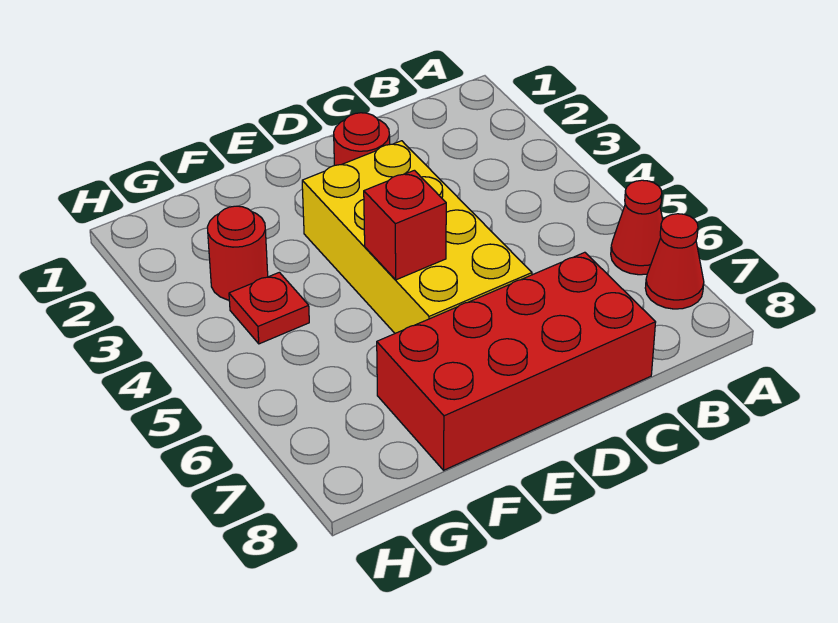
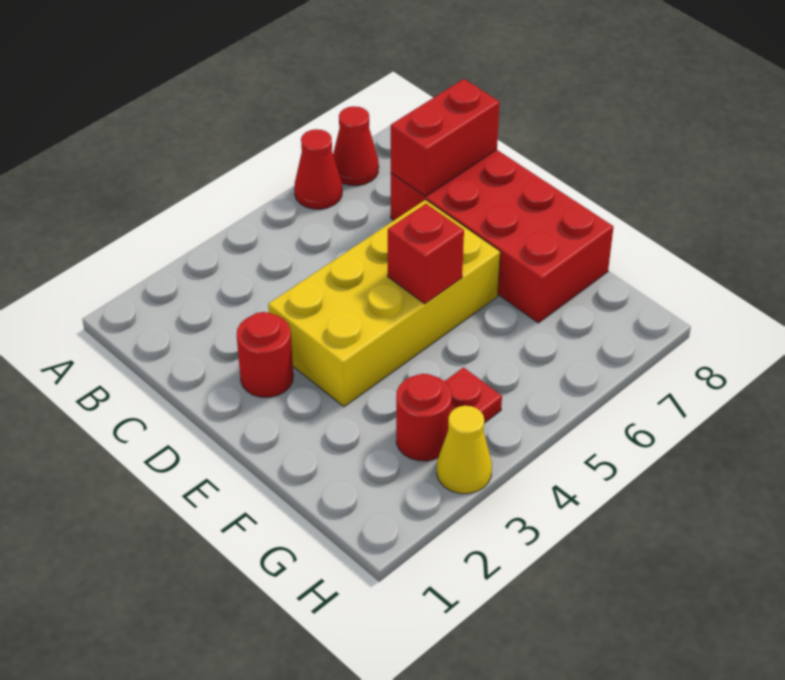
none -> red brick C7:C8 level 2
none -> yellow cone H3 level 1

